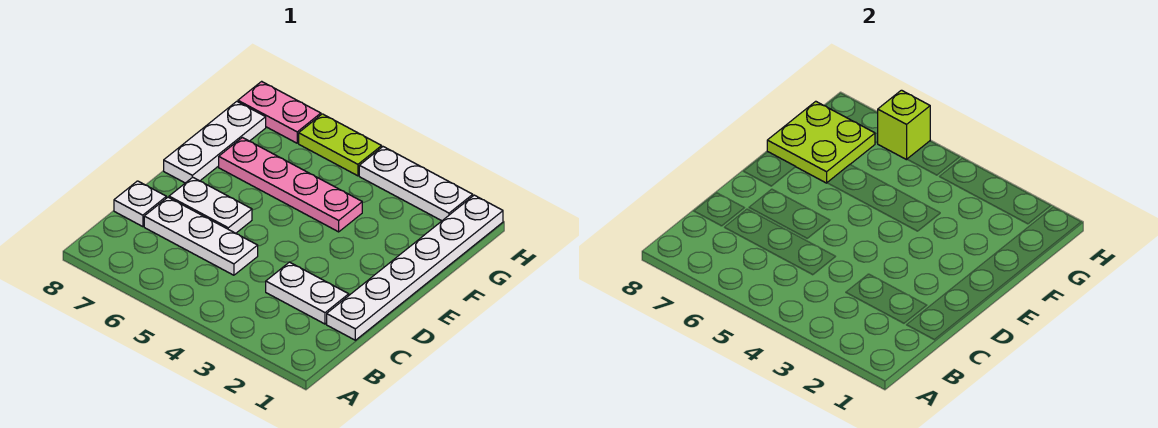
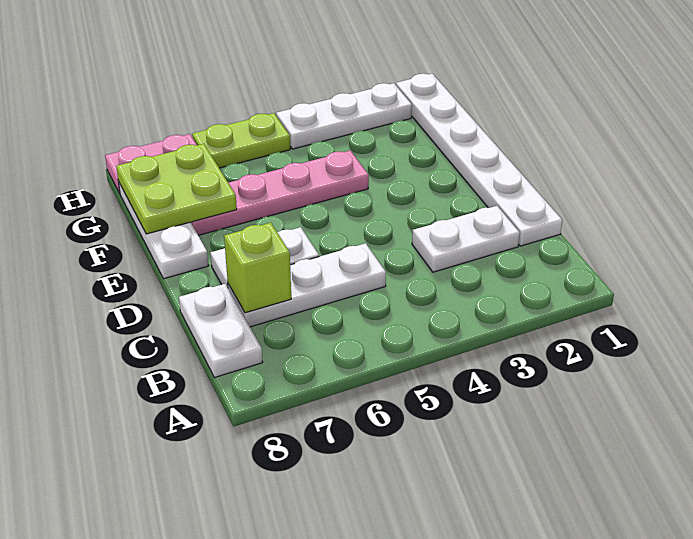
white plate C8 level 1 -> white plate B8:C8 level 1
lime brick H6 level 2 -> lime brick C7 level 2

